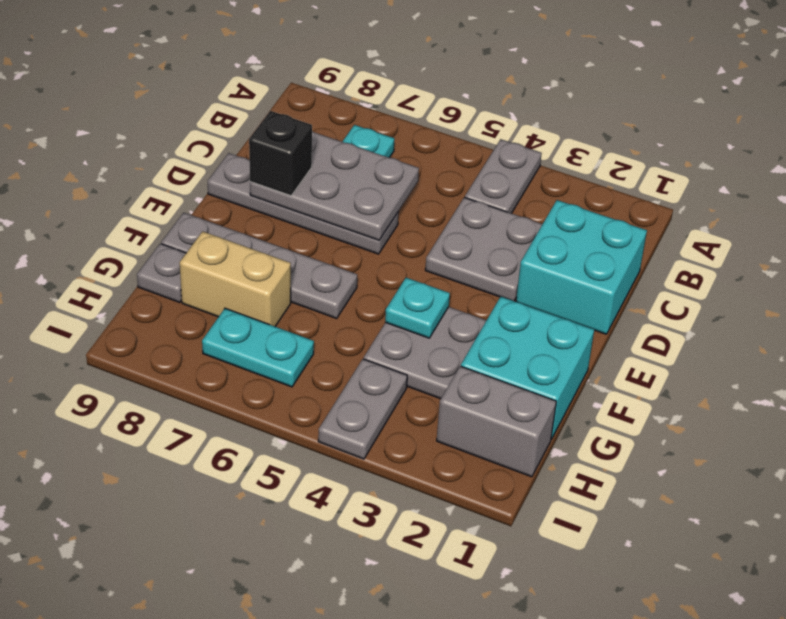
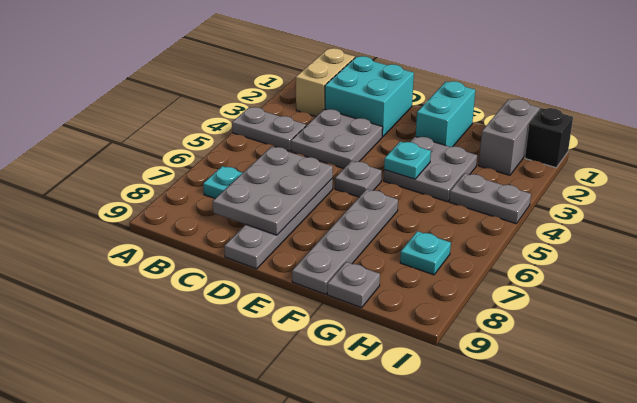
black brick D8 level 3 -> black brick I1 level 1
none -> grey plate E5 level 1
cyan brick F1:G2 level 1 -> cyan brick F1:F2 level 1
tan brick G7:G8 level 1 -> tan brick B1:B2 level 1
cyan plate H6:H7 level 1 -> cyan plate H7 level 1

